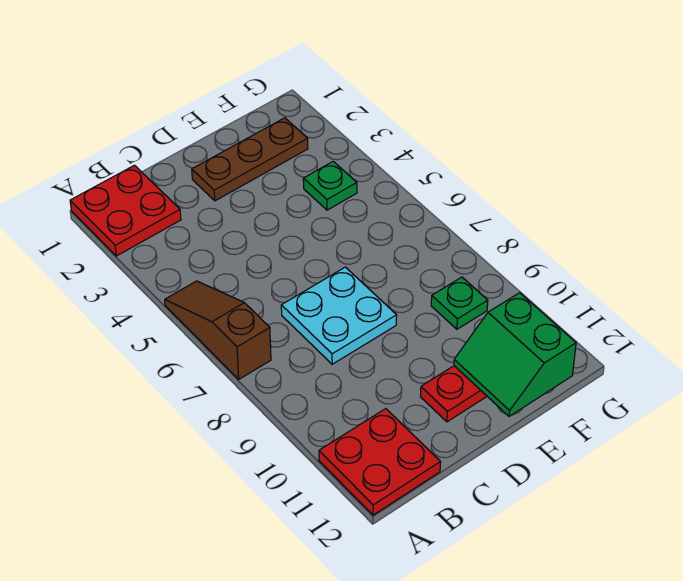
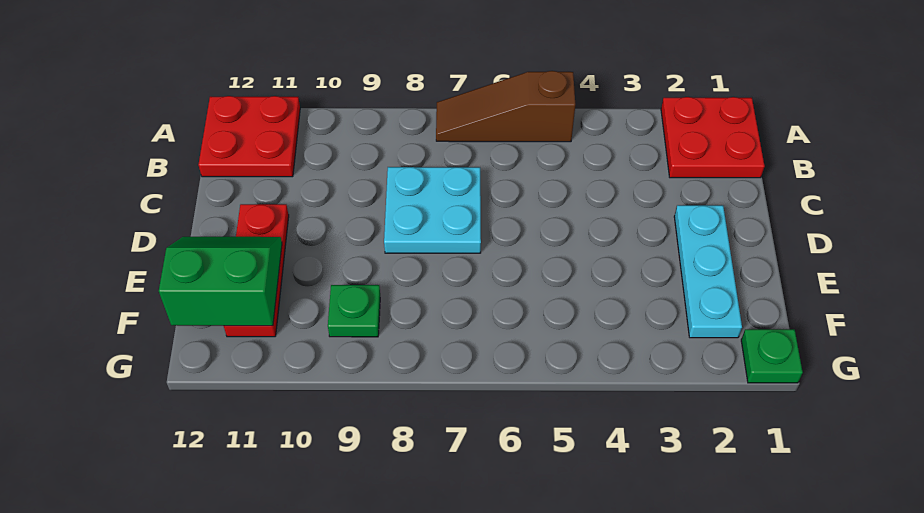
brown slope A5:A7 level 1 top 7 -> brown slope A5:A7 level 1 top 5
brown plate D2:F2 level 1 -> cyan plate D2:F2 level 1
green plate F4 level 1 -> green plate G1 level 1

